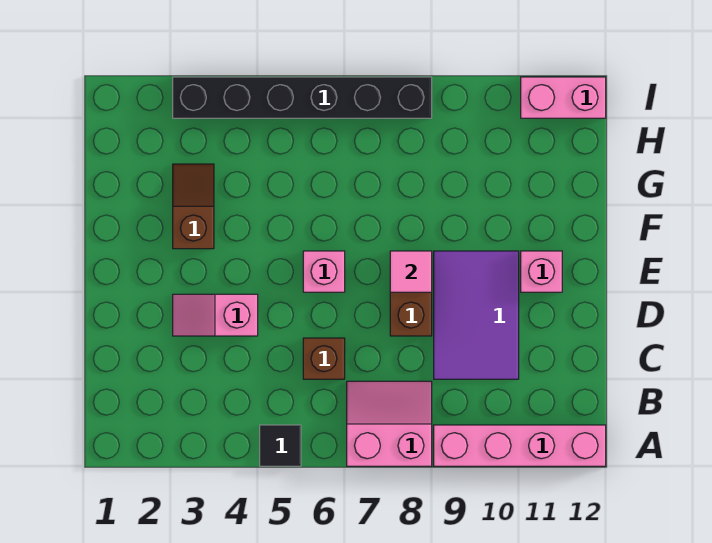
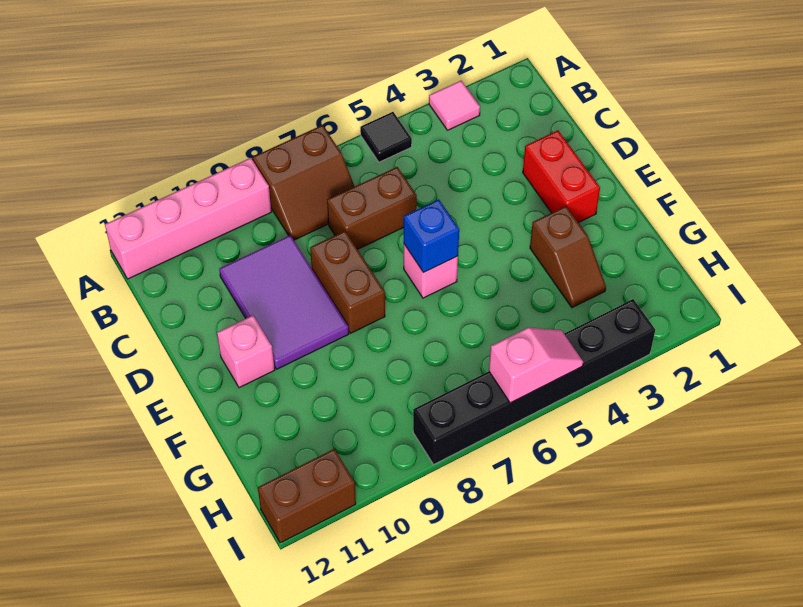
pink slope A7:B8 level 1 top A -> brown slope A7:B8 level 1 top A
brown brick C6 level 1 -> brown brick C6:C7 level 1
none -> red brick D2:E2 level 1
pink slope D3:D4 level 1 top 4 -> pink slope I5:I6 level 2 top 6
none -> blue brick E6 level 2
pink tile E8 level 2 -> pink tile A3 level 1
pink brick I11:I12 level 1 -> brown brick I11:I12 level 1

